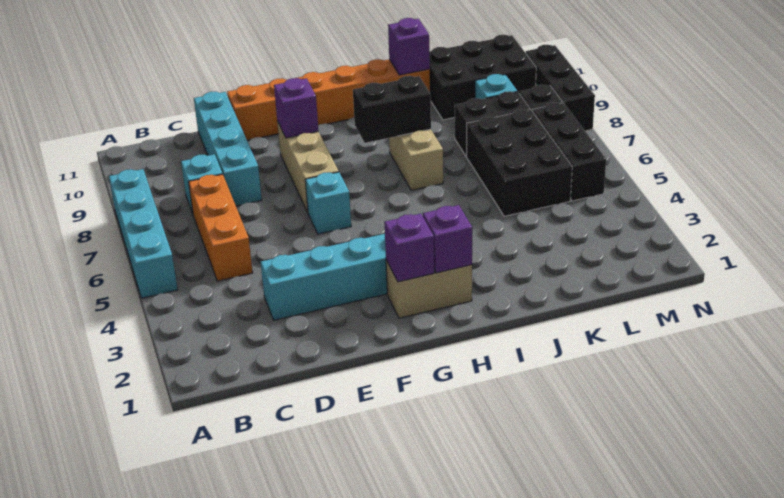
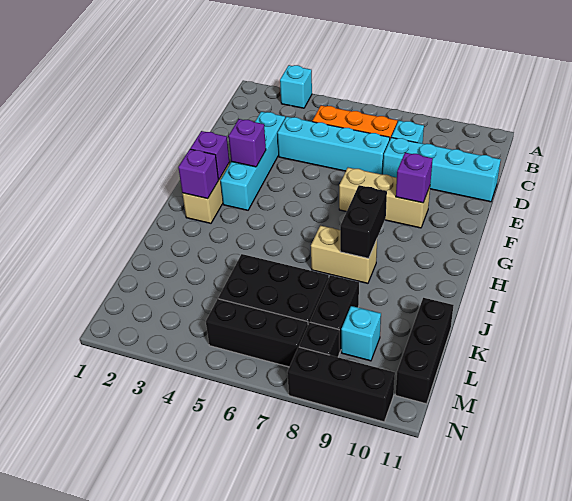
cyan brick A5:A8 level 1 -> cyan brick D4:D7 level 1
orange brick E11:J11 level 1 -> none
cyan brick F6 level 1 -> cyan brick A3 level 1
purple brick J11 level 2 -> purple brick F3 level 2
black brick K10:M11 level 1 -> black brick K11:M11 level 1

